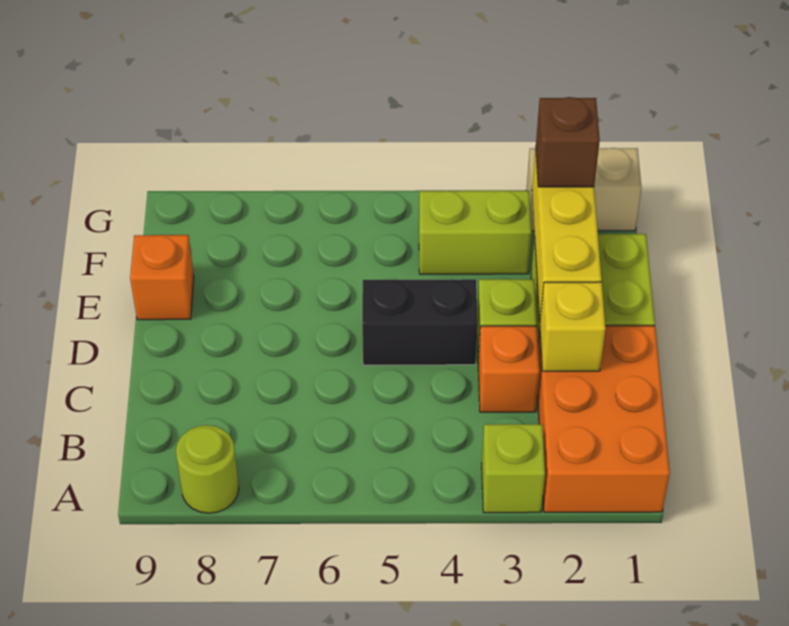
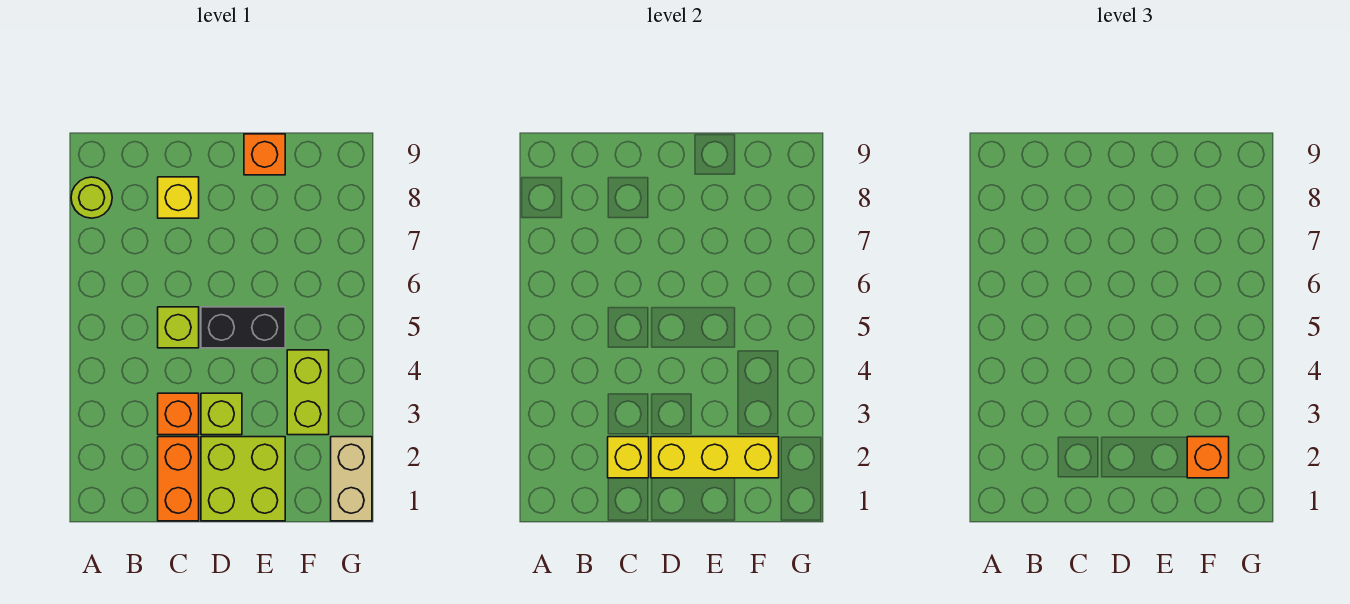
orange brick A1:C2 level 1 -> orange brick C1:C2 level 1
lime brick A3 level 1 -> lime brick C5 level 1
none -> yellow brick C8 level 1
black brick D4:D5 level 1 -> black brick D5:E5 level 1
brown brick F2 level 3 -> orange brick F2 level 3

